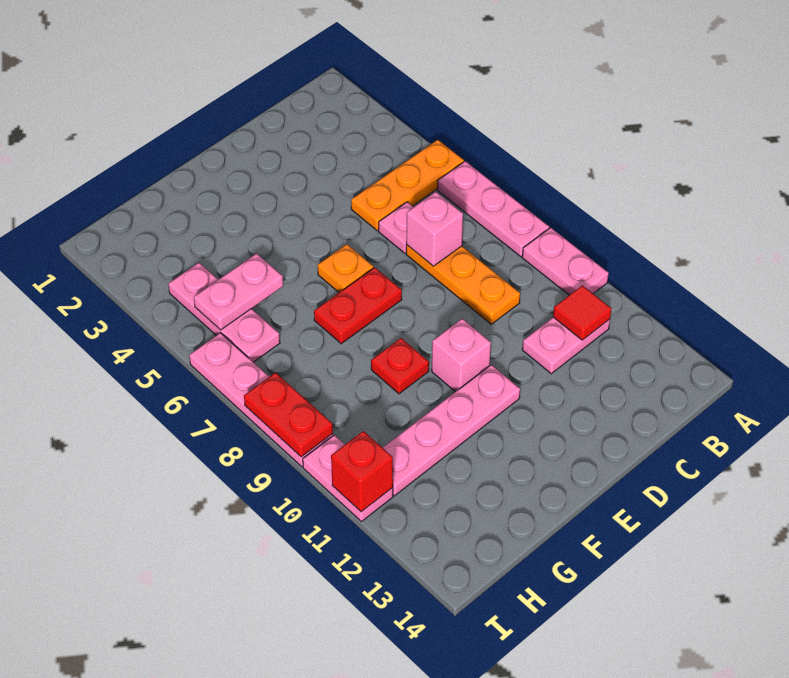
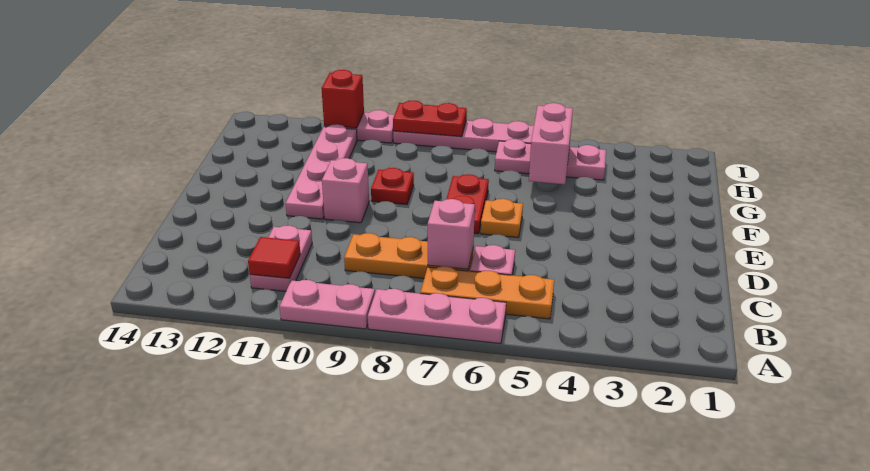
orange plate A5:C5 level 1 -> orange plate B5:B7 level 1
pink plate G5:H5 level 2 -> pink brick G5:H5 level 2

